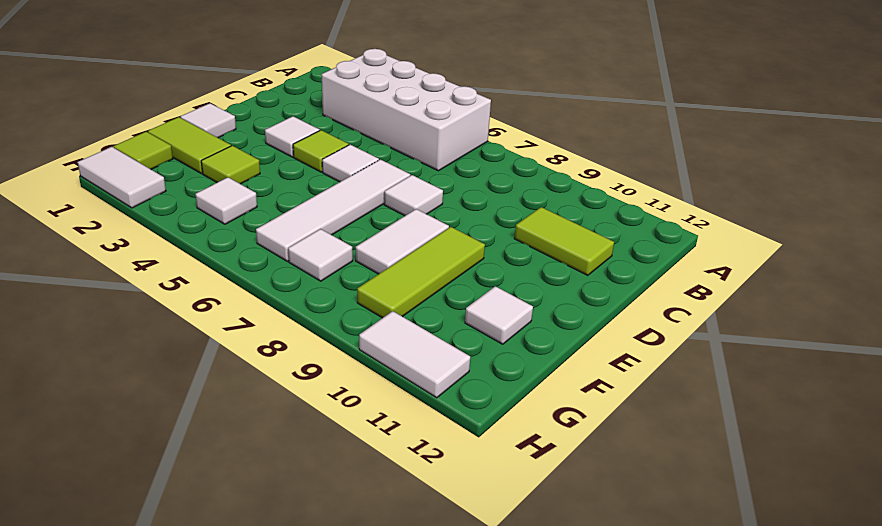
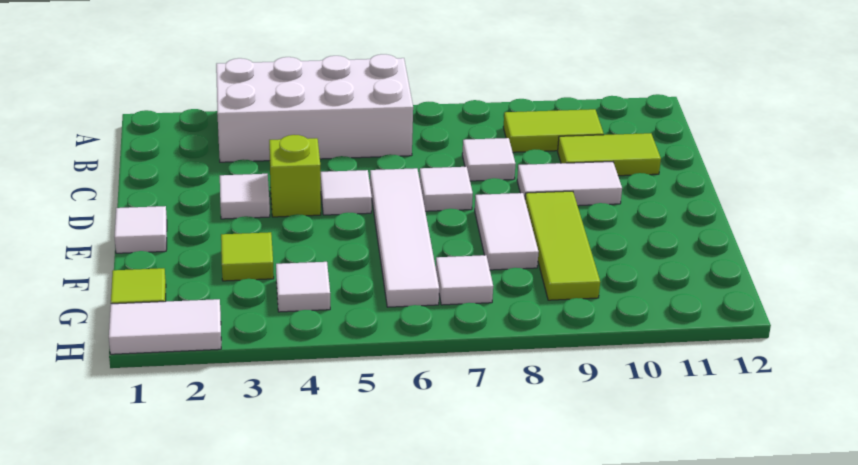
lime tile D4 level 1 -> lime brick D4 level 1
lime tile F1:F2 level 1 -> lime tile B9:B10 level 1
white tile F11 level 1 -> white tile C8 level 1
white tile H10:H11 level 1 -> white tile D9:D10 level 1

